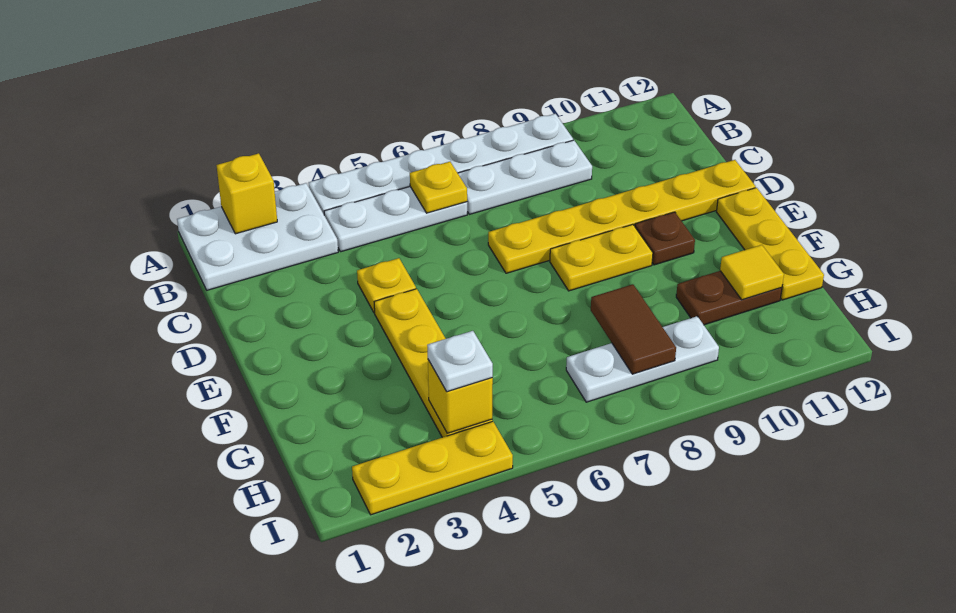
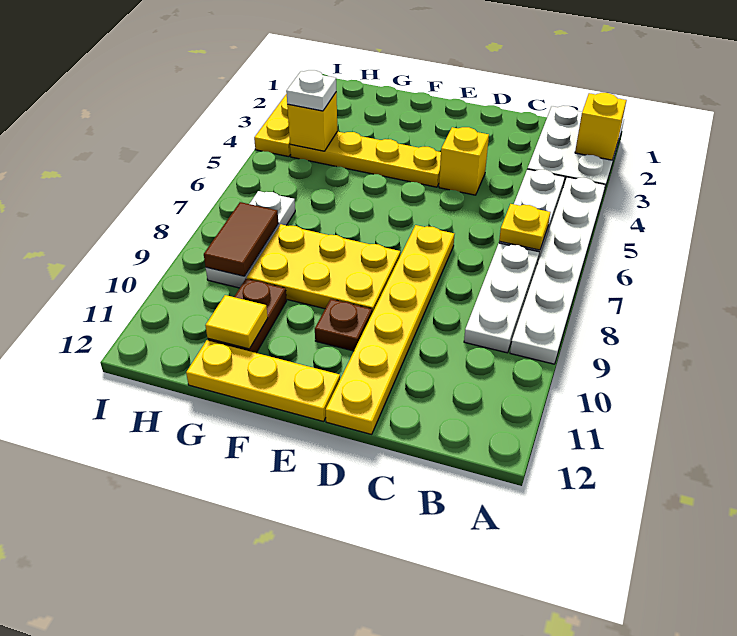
yellow plate D4 level 1 -> yellow brick D4 level 1
yellow plate E8:E9 level 1 -> yellow plate E8:G9 level 1
brown tile G8:H8 level 2 -> brown tile H8:H9 level 2

